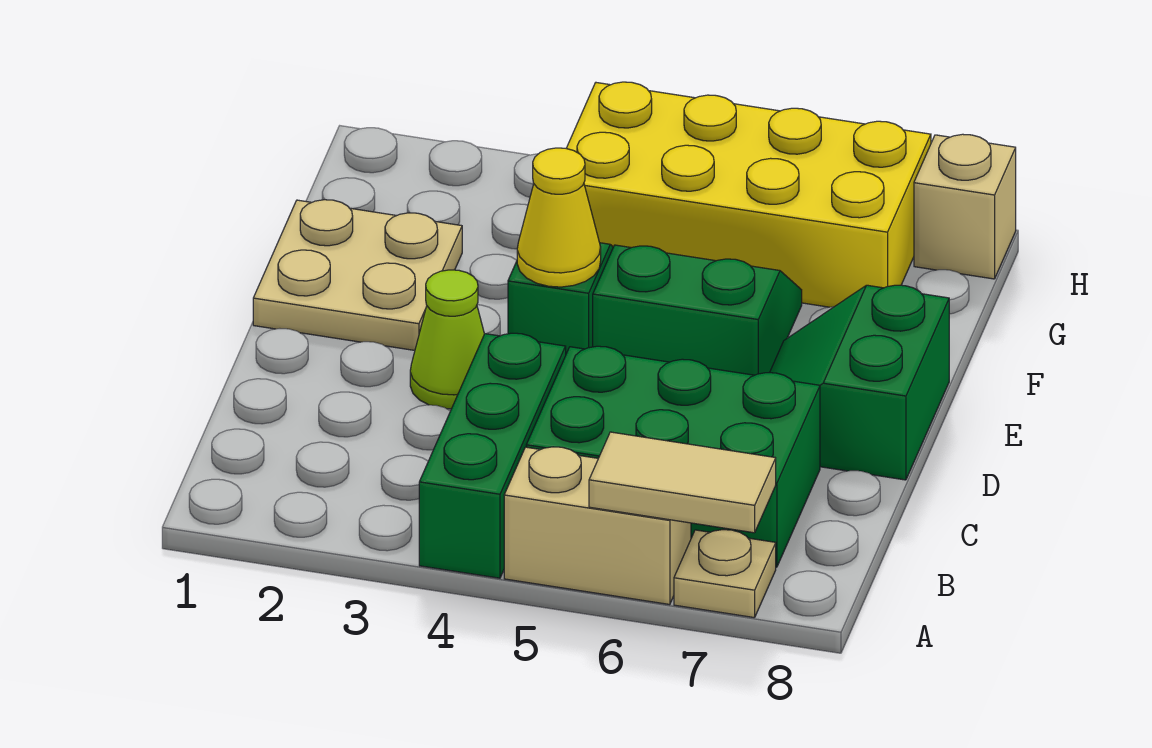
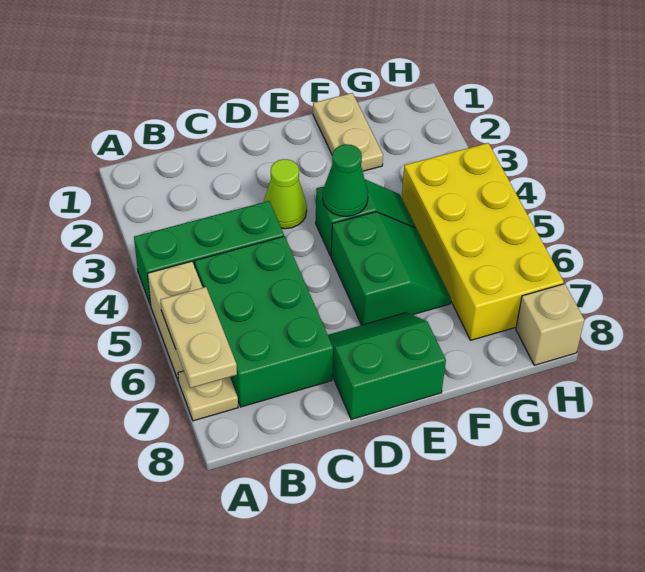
tan tile A6:A7 level 2 -> tan plate A6:A7 level 2
tan plate E1:F2 level 1 -> tan plate F1:F2 level 1
yellow cone E4 level 2 -> green cone E4 level 2

